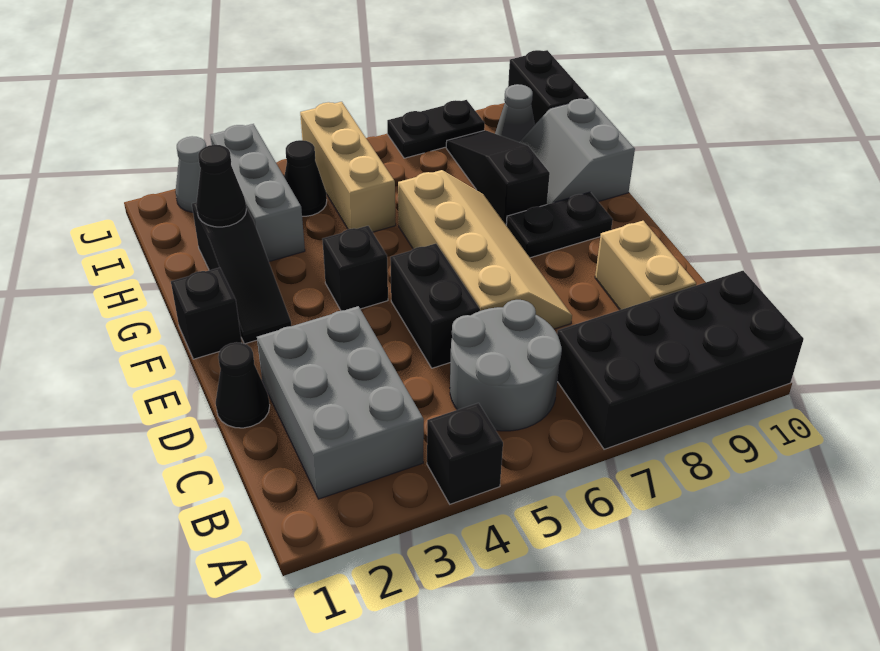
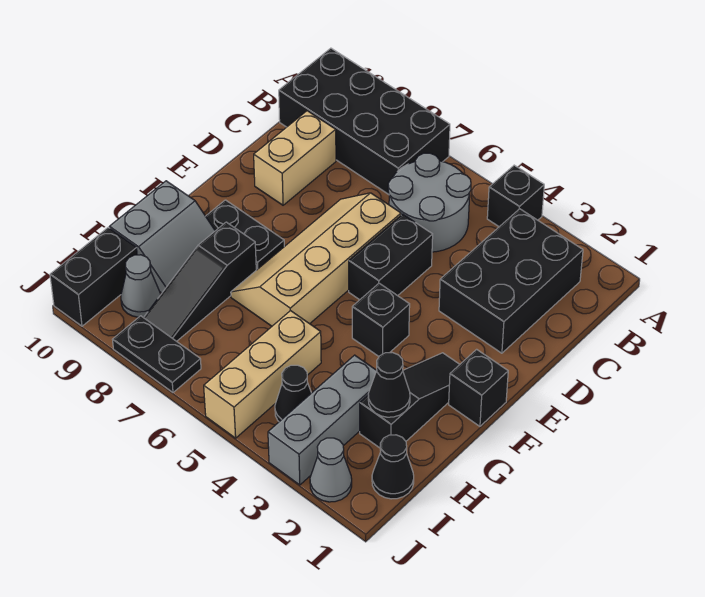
grey brick B2:D3 level 1 -> black brick B2:D3 level 1
black cone D1 level 1 -> black cone I1 level 1

